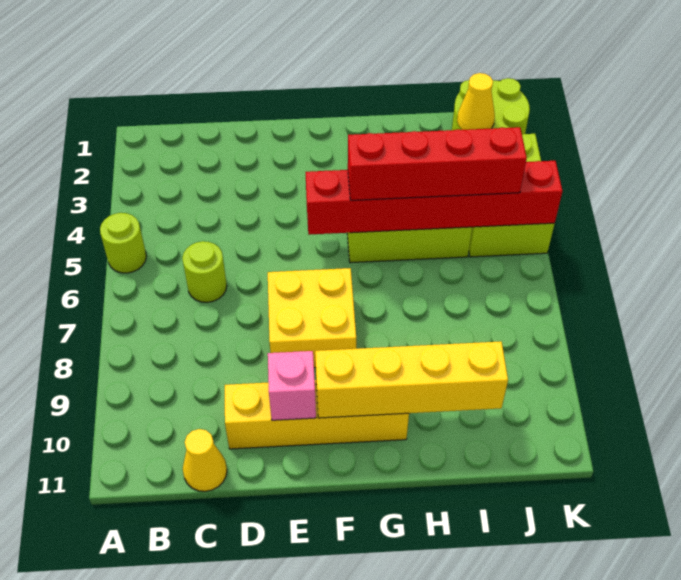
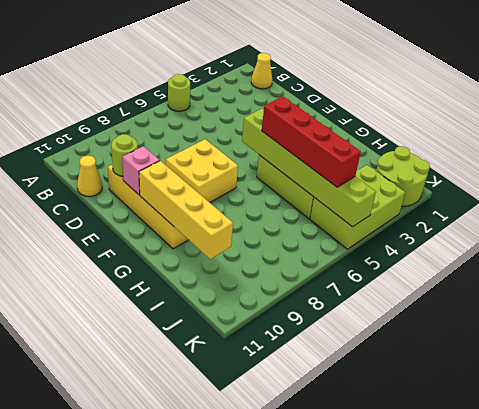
lime round brick C6 level 1 -> lime round brick D10 level 2
red brick F5:K5 level 2 -> lime brick F5:K5 level 2
yellow cone J2 level 2 -> yellow cone B1 level 1

